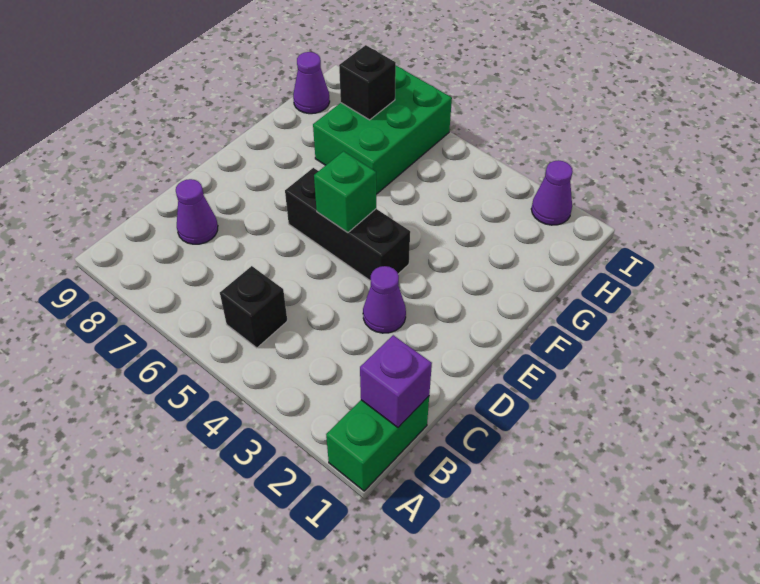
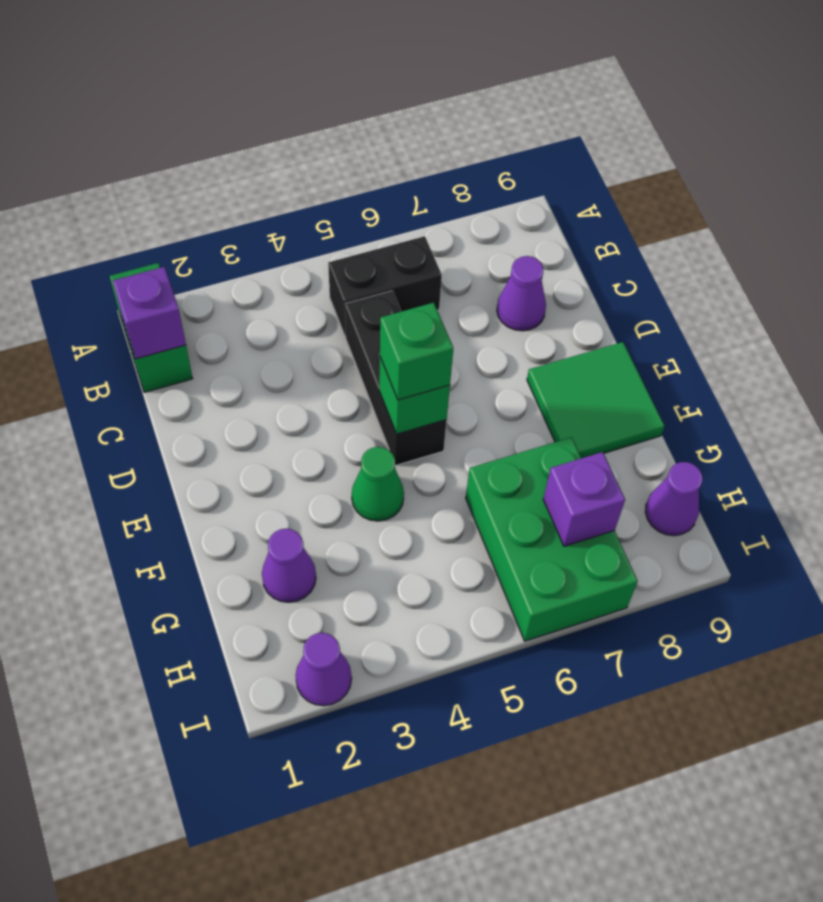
black brick B5 level 1 -> black brick B5:B6 level 1
purple cone D3 level 1 -> purple cone G2 level 1
black brick E4:E6 level 1 -> black brick C5:E5 level 1
none -> green brick E5 level 3
none -> green tile E8:F9 level 1
none -> green cone F4 level 1
black brick H7 level 2 -> purple brick H7 level 2

